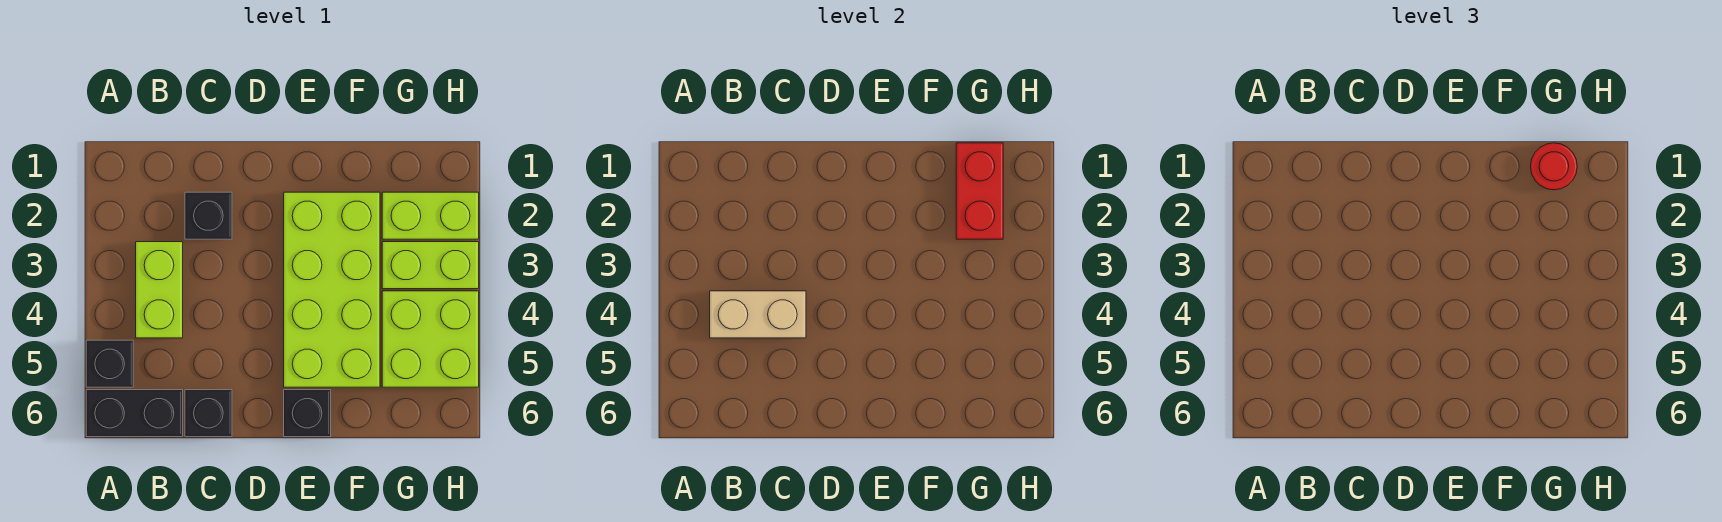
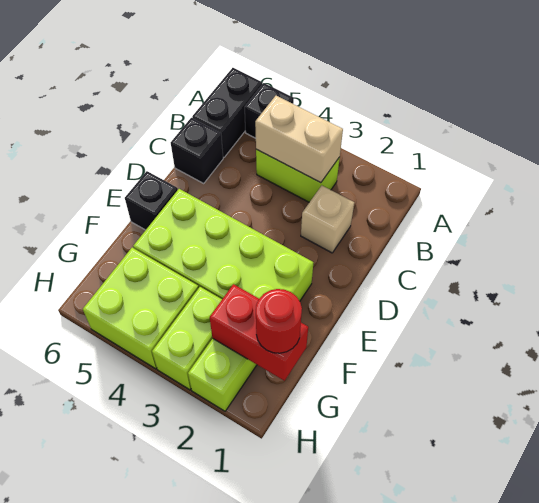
tan brick B4:C4 level 2 -> tan brick B3:B4 level 2
black brick C2 level 1 -> tan brick C2 level 1

